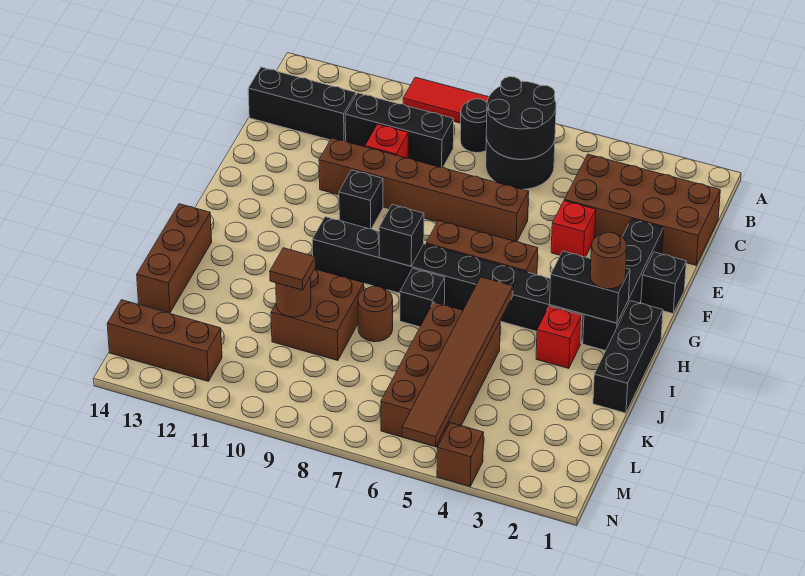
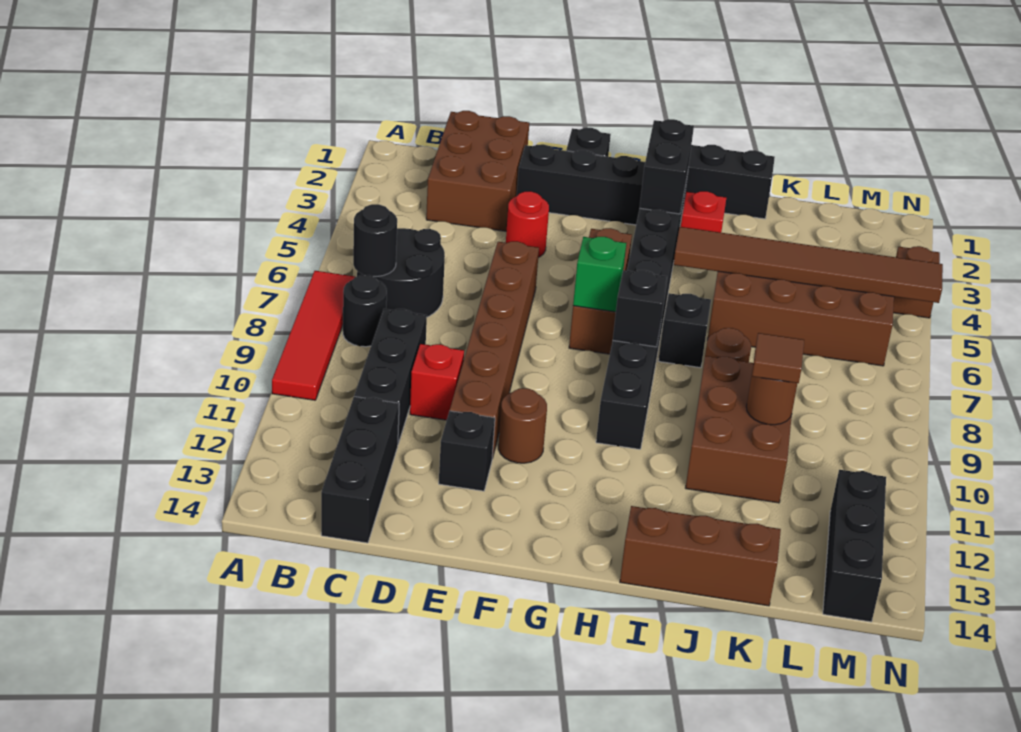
black round brick B6:C7 level 2 -> black round brick B7 level 2
brown brick C1:D4 level 1 -> brown brick C1:D3 level 1
red brick E4 level 1 -> red round brick E4 level 1
black brick F10 level 1 -> black brick E12 level 1
none -> green brick G7 level 2
brown round brick H2 level 3 -> brown round brick F11 level 1
brown brick J9:K10 level 1 -> brown brick J9:K11 level 1
brown brick M12:M14 level 1 -> black brick M12:M14 level 1

